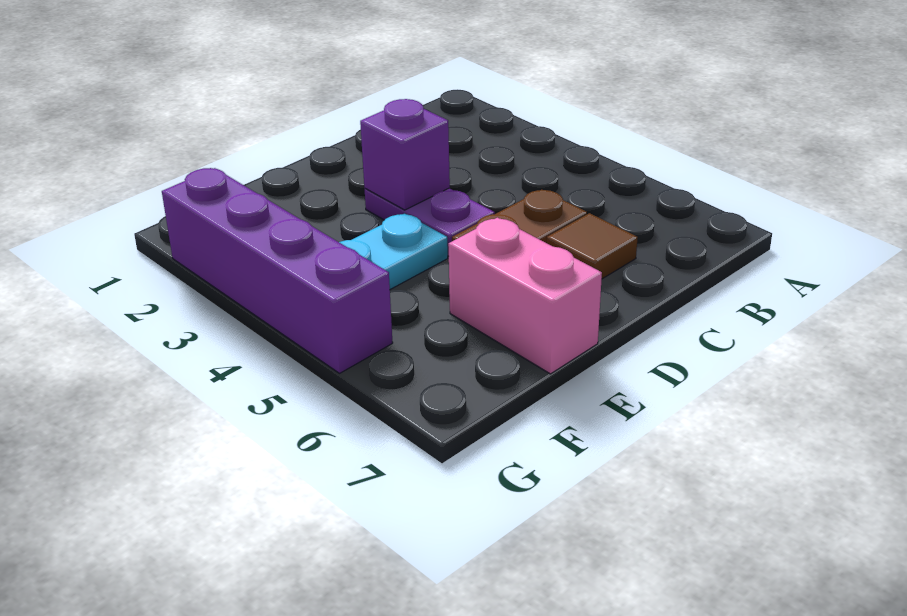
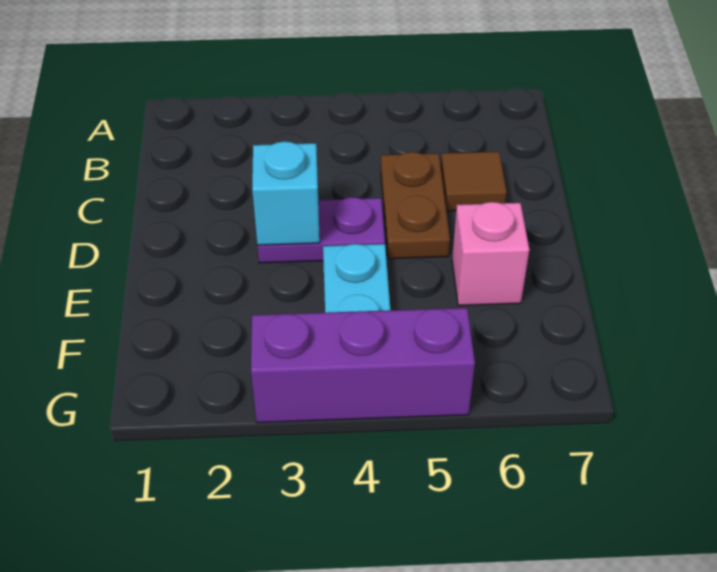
purple brick D3 level 2 -> cyan brick D3 level 2
pink brick E6:E7 level 1 -> pink brick E6 level 1
purple brick G2:G5 level 1 -> purple brick G3:G5 level 1

